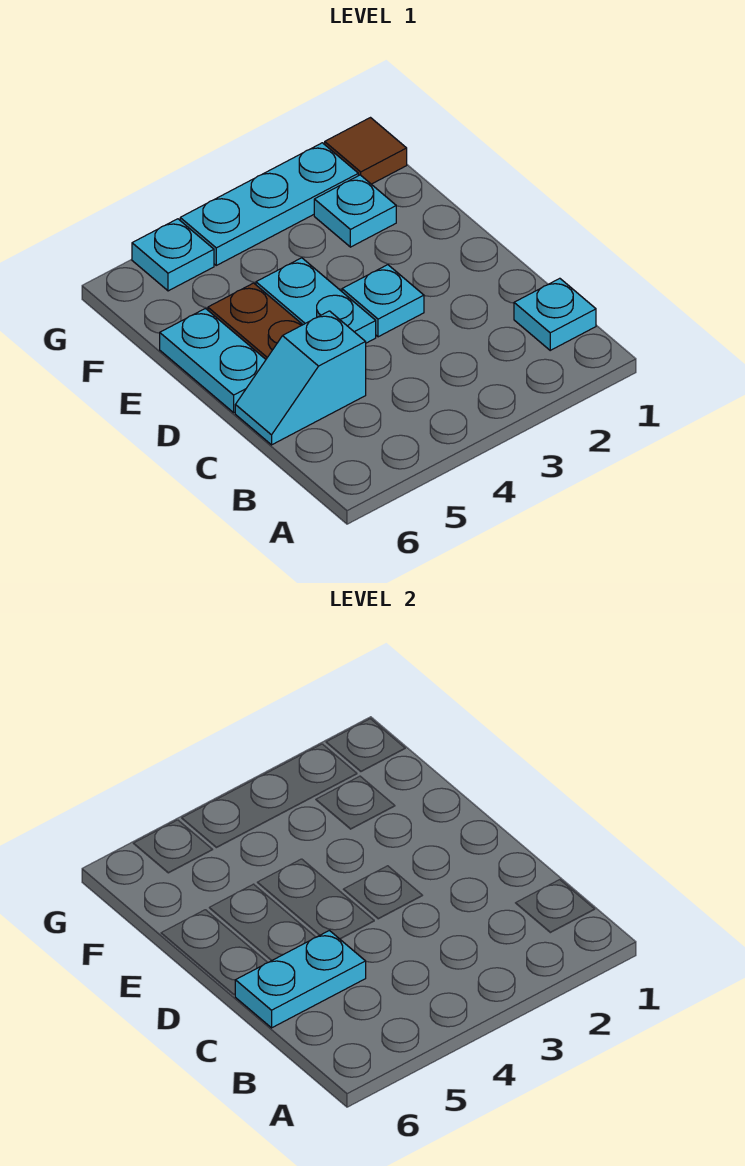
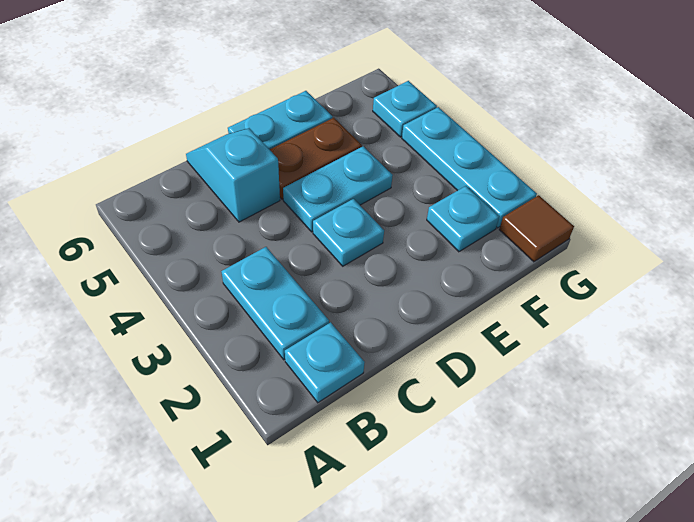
cyan plate C5:C6 level 2 -> cyan plate B2:B3 level 1

